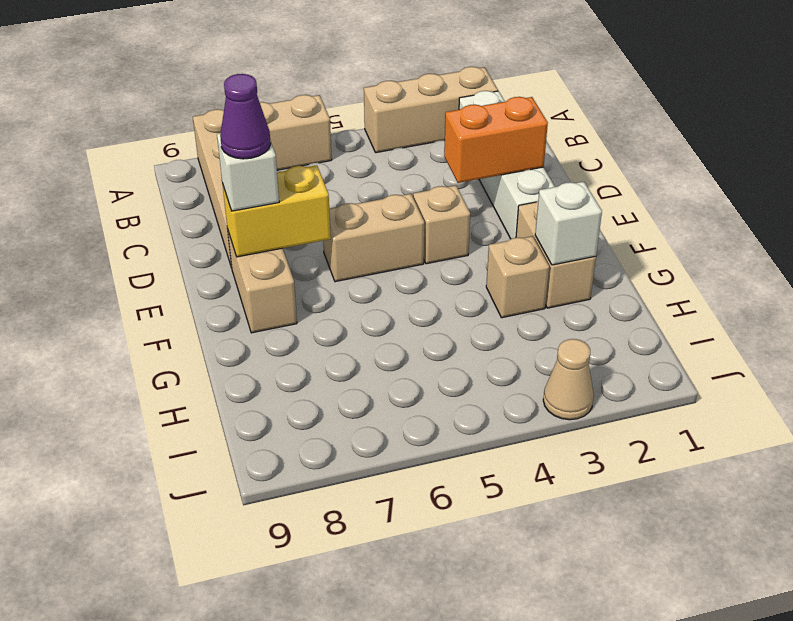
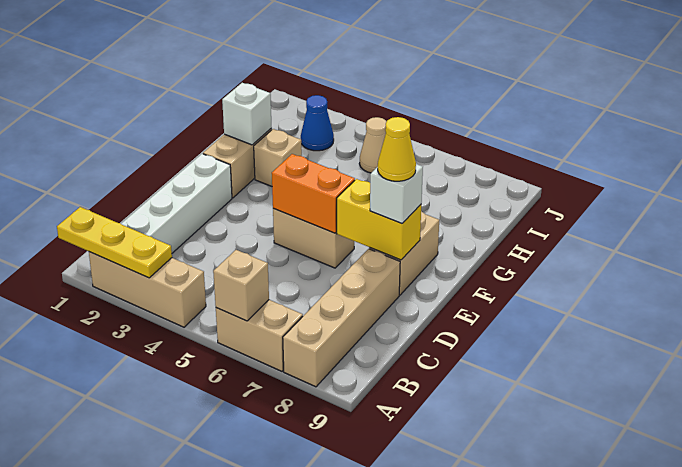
none -> yellow plate A1:A3 level 2
orange brick D2:D3 level 2 -> orange brick E5:E6 level 2
tan brick E4 level 1 -> tan brick A6 level 2
purple cone E8 level 4 -> yellow cone E8 level 4
none -> blue cone I3 level 1
tan cone J3 level 1 -> tan cone I5 level 1

